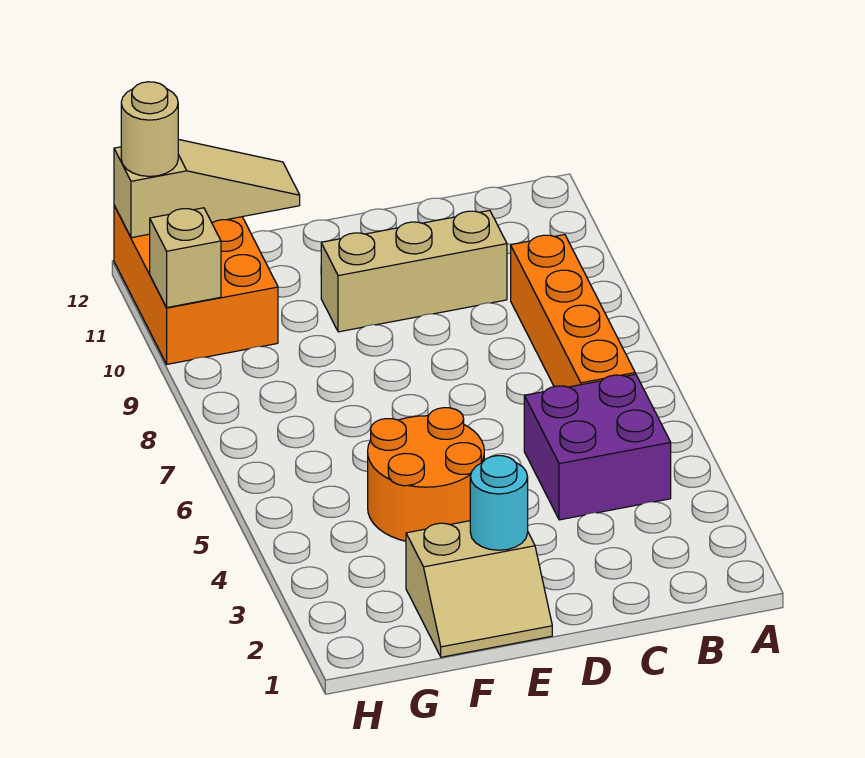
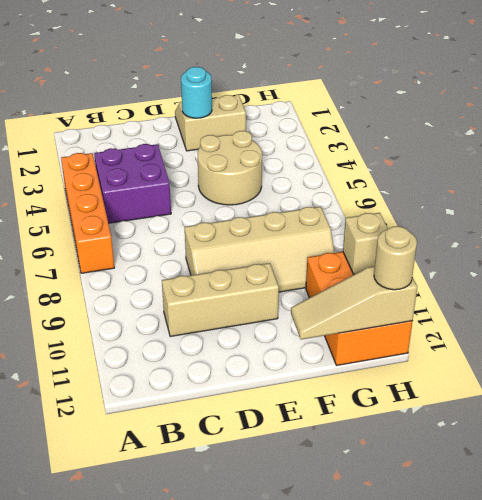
orange brick B6:B9 level 1 -> orange brick A4:A7 level 1
none -> tan slope D8:G9 level 1 top 8
orange round brick E4:F5 level 1 -> tan round brick E4:F5 level 1

